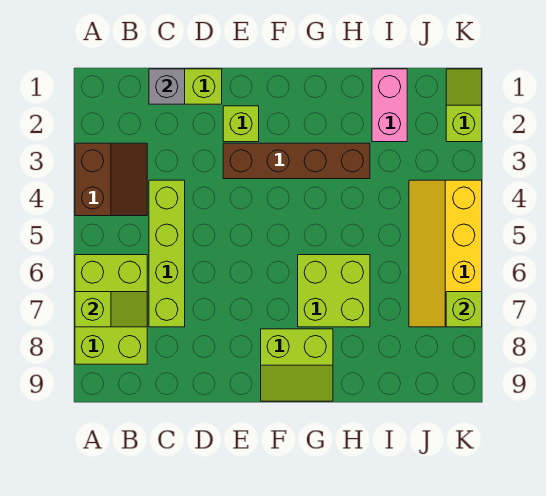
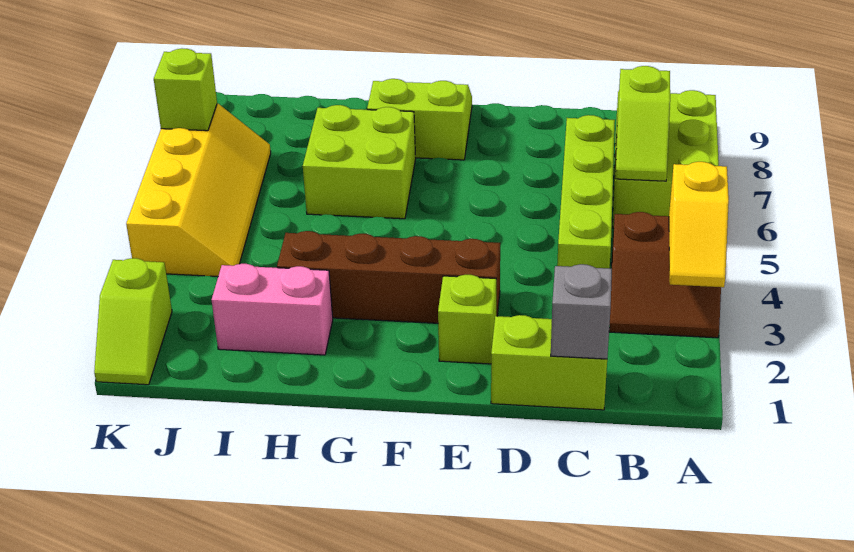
brown slope A3:B4 level 1 top A -> brown slope A3:B4 level 1 top 4
none -> yellow slope A3:A4 level 2 top 4
lime slope A7:B7 level 2 top A -> lime slope B6:B7 level 2 top 7
pink brick I1:I2 level 1 -> pink brick H2:I2 level 1

